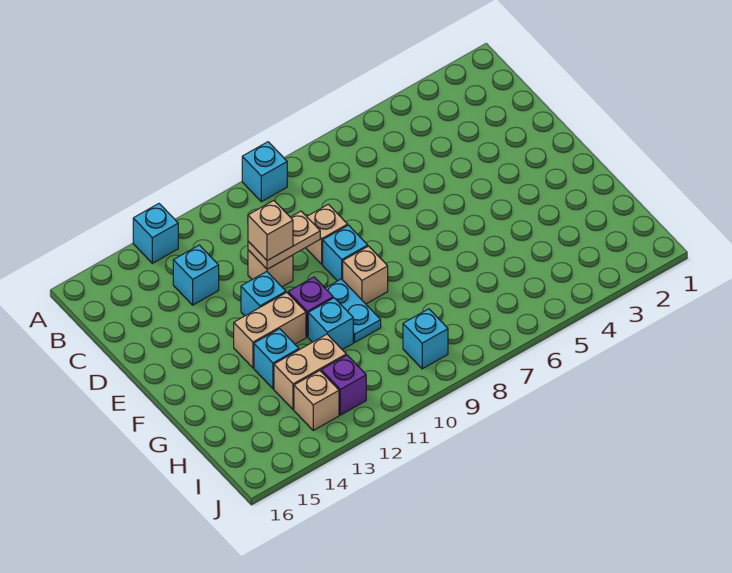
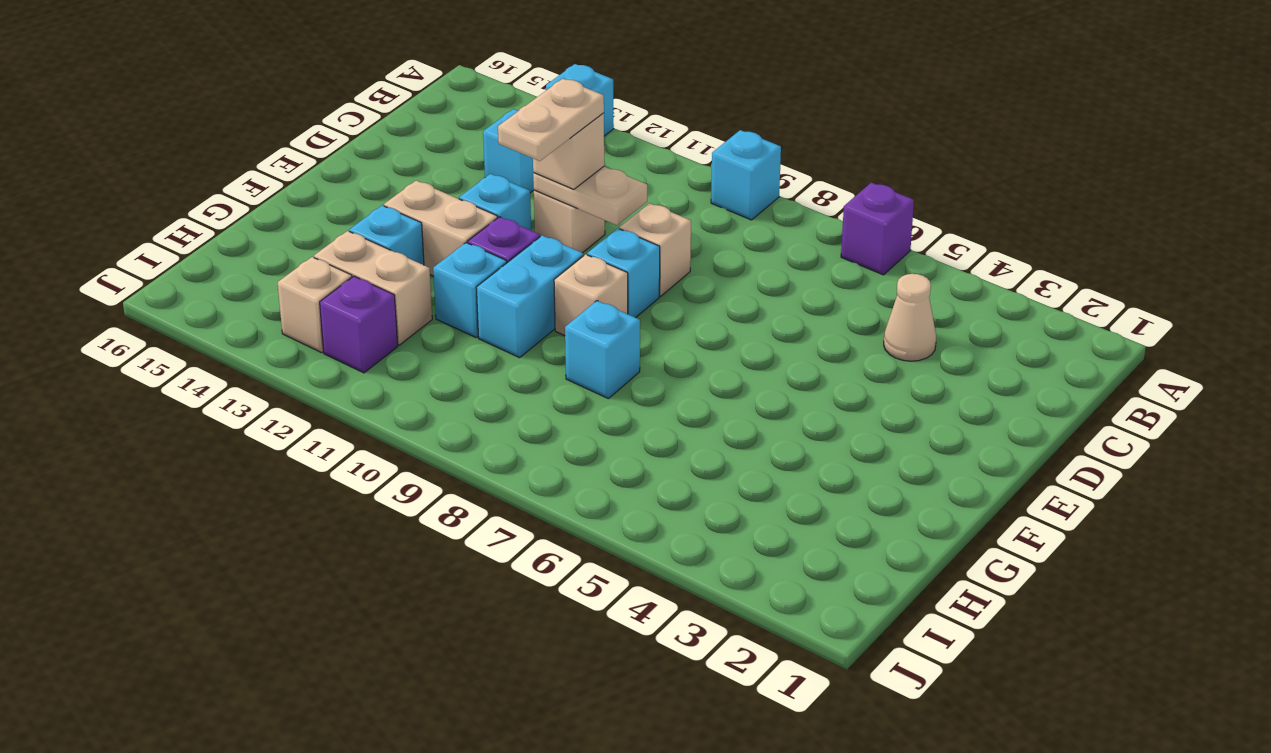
none -> purple brick A6 level 1
none -> tan cone C4 level 1
none -> tan plate D11:E11 level 4
cyan plate F10:G10 level 1 -> cyan brick F10:G10 level 1
cyan brick I9 level 1 -> cyan brick G8 level 1

